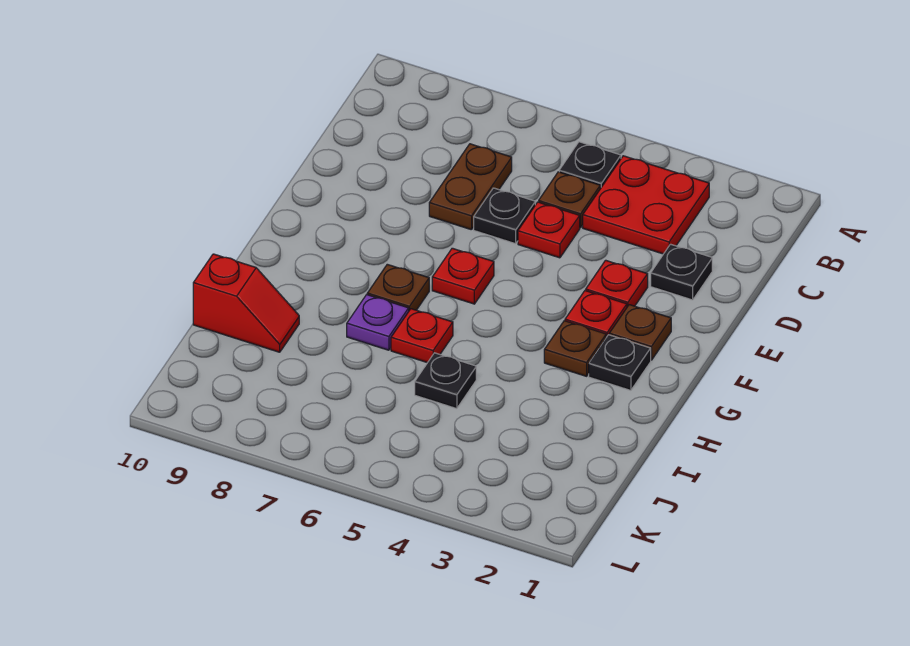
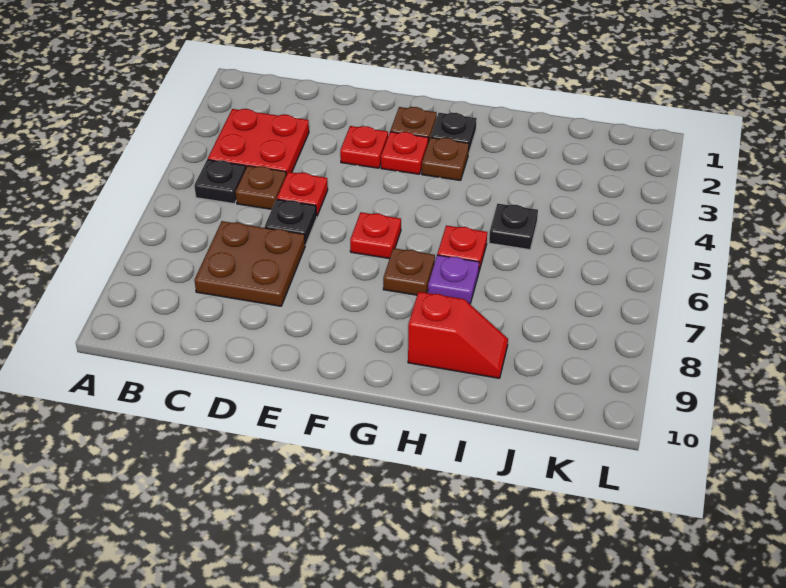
brown plate C7:D7 level 1 -> brown plate C7:D8 level 1
black plate D2 level 1 -> none
red slope I9:I10 level 1 top 10 -> red slope H9:I9 level 1 top H

